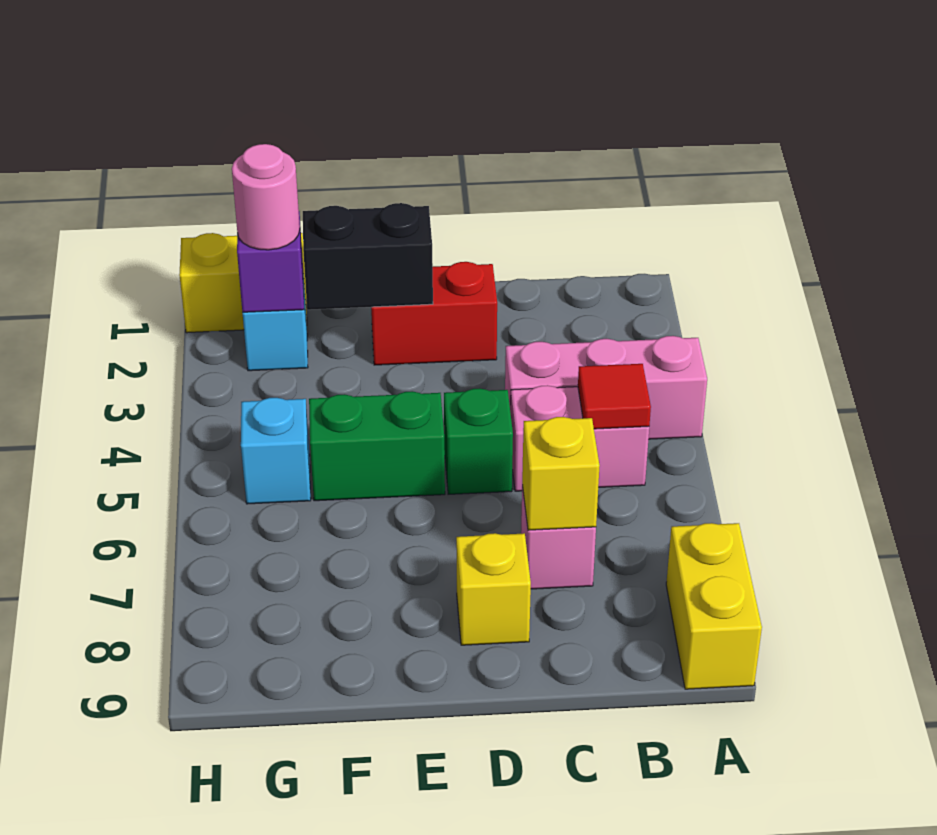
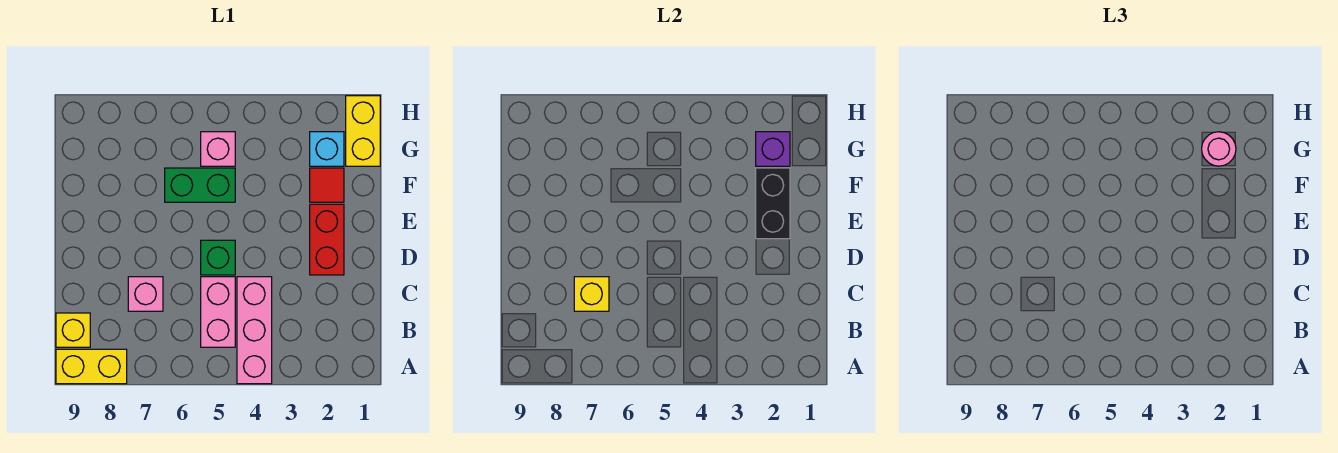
red tile B5 level 2 -> red tile F2 level 1
yellow brick D8 level 1 -> yellow brick B9 level 1
green brick E5:F5 level 1 -> green brick F5:F6 level 1
cyan brick G5 level 1 -> pink brick G5 level 1

